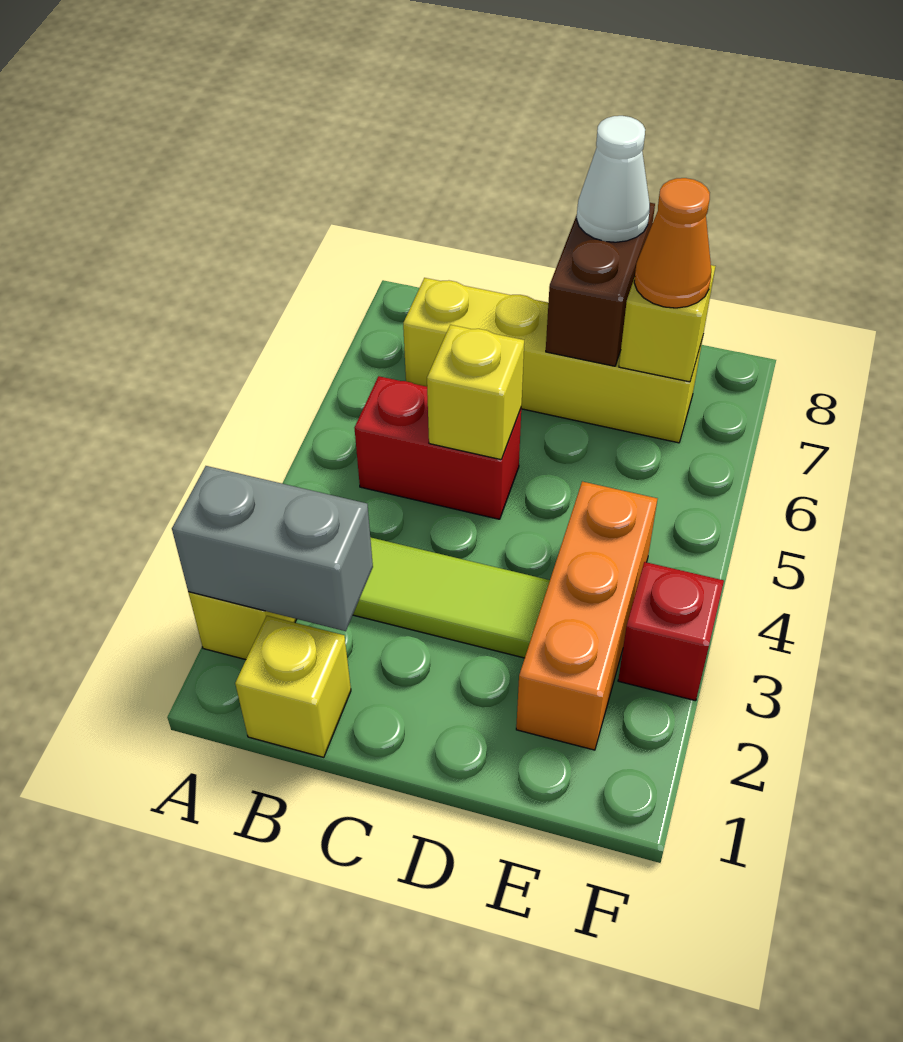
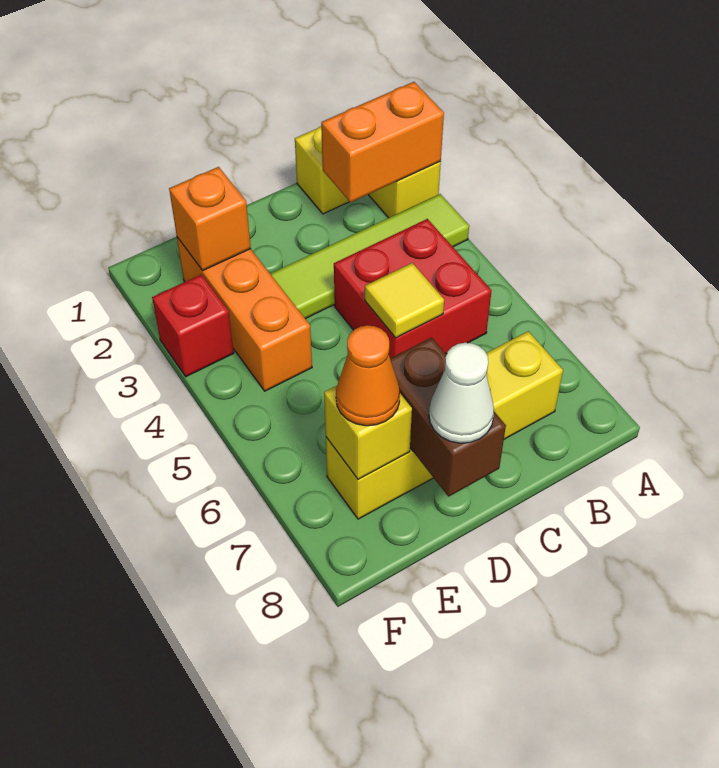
grey brick A2:B2 level 2 -> orange brick A2:B2 level 2
red brick B5:C5 level 1 -> red brick B4:C5 level 1
yellow brick C5 level 2 -> yellow tile C5 level 2
none -> orange brick E2 level 2

